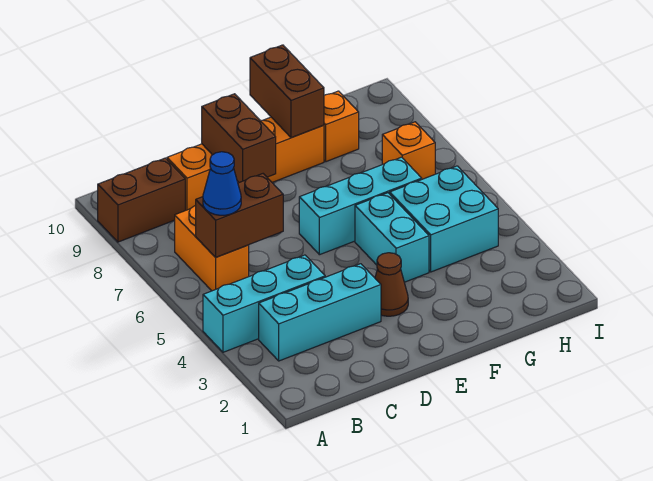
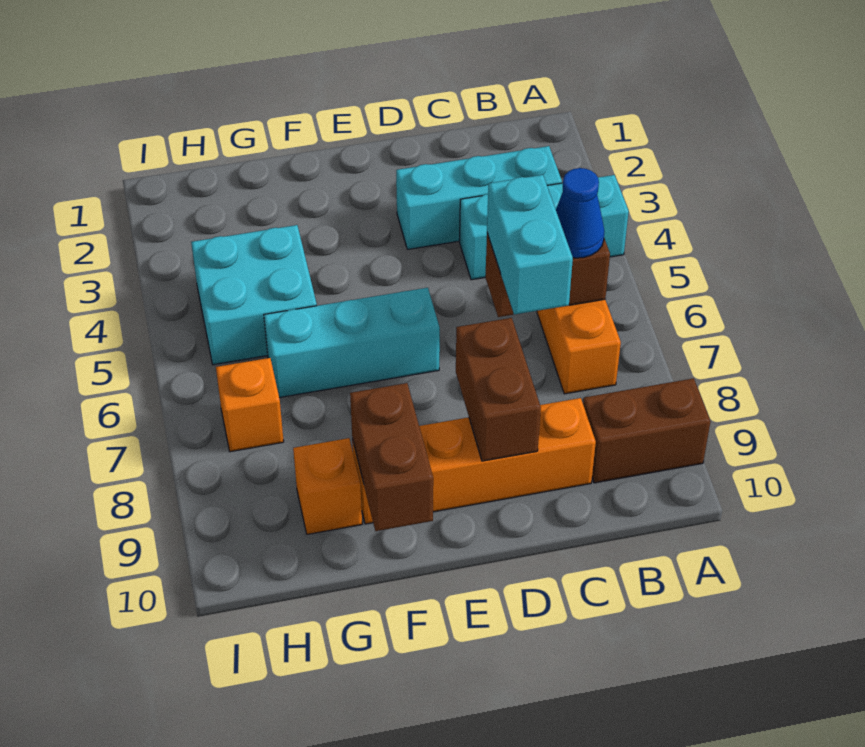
brown cone E3 level 1 -> none
cyan brick F4:F5 level 1 -> cyan brick C6:C7 level 3

